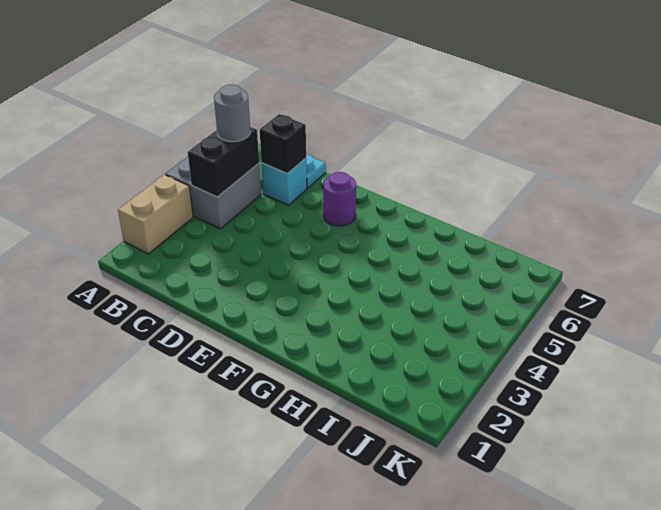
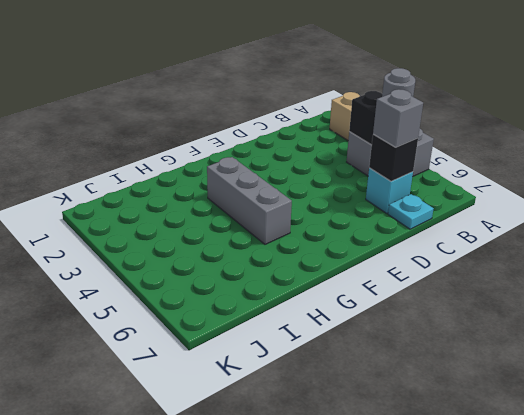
none -> grey brick C6 level 3
purple round brick E6 level 1 -> none
none -> grey brick G3:G5 level 1

